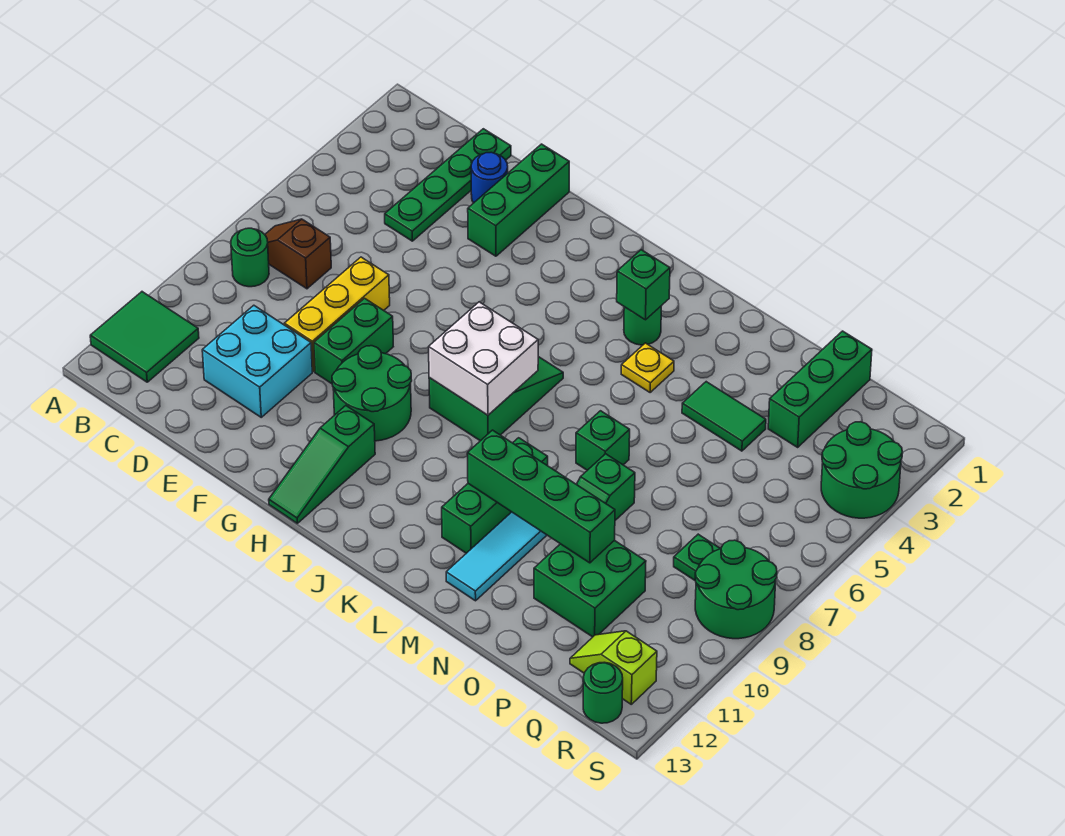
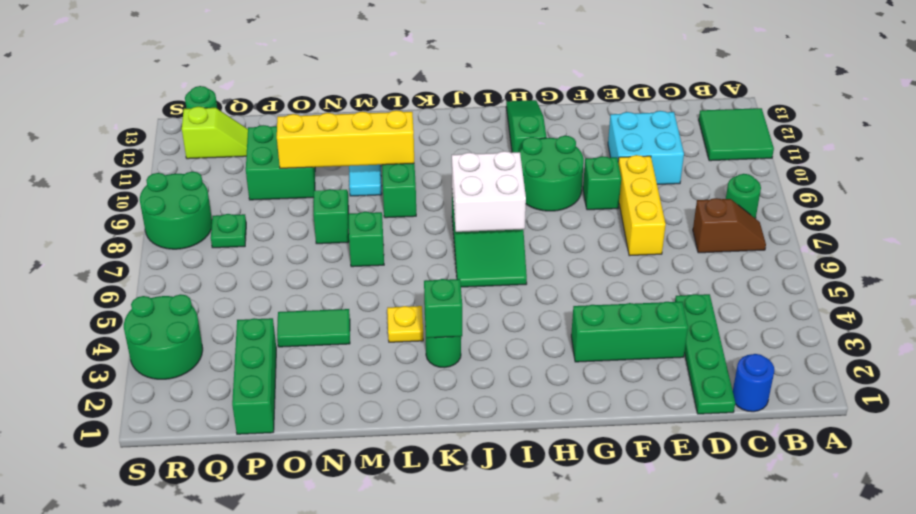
blue round brick E2 level 1 -> blue round brick C1 level 1
green brick F1:F3 level 1 -> green brick E3:G3 level 1
green brick F8:F9 level 1 -> green brick F9 level 1
green brick L10:O10 level 2 -> yellow brick L10:O10 level 2

